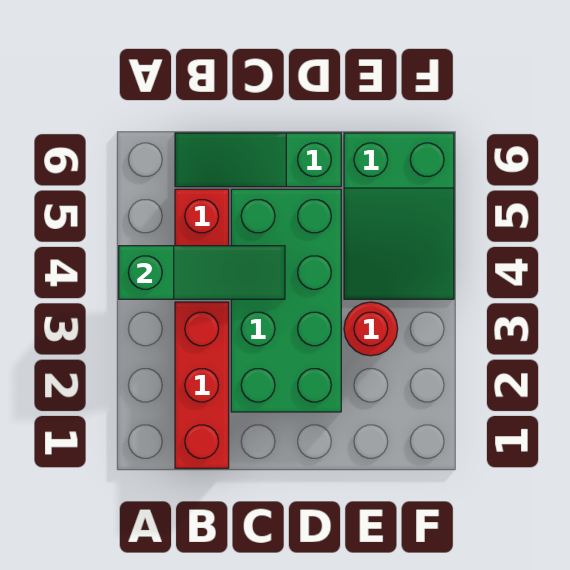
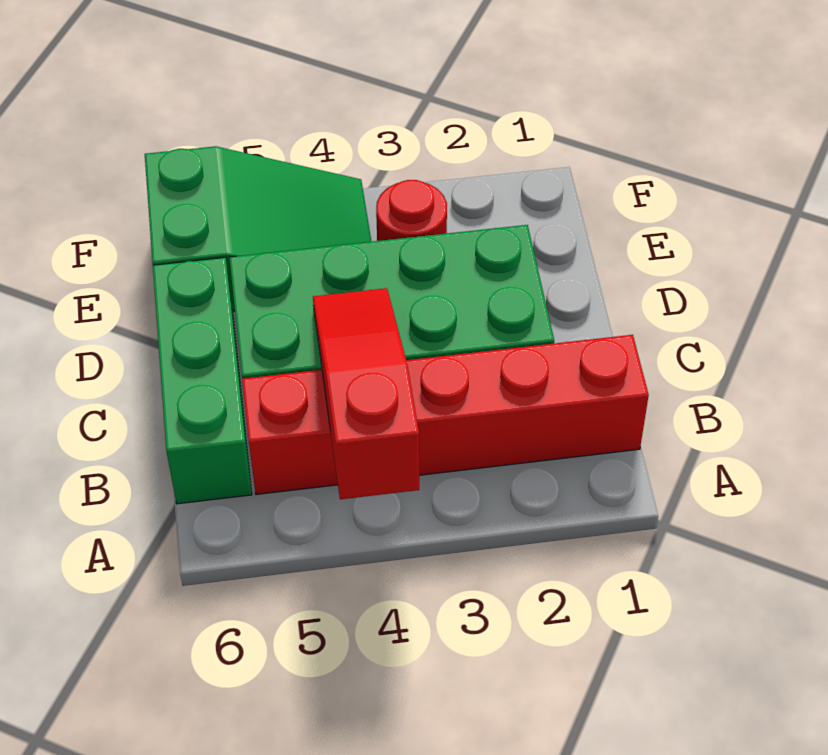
green slope A4:C4 level 2 top A -> red slope A4:C4 level 2 top A
green slope B6:D6 level 1 top D -> green brick B6:D6 level 1

